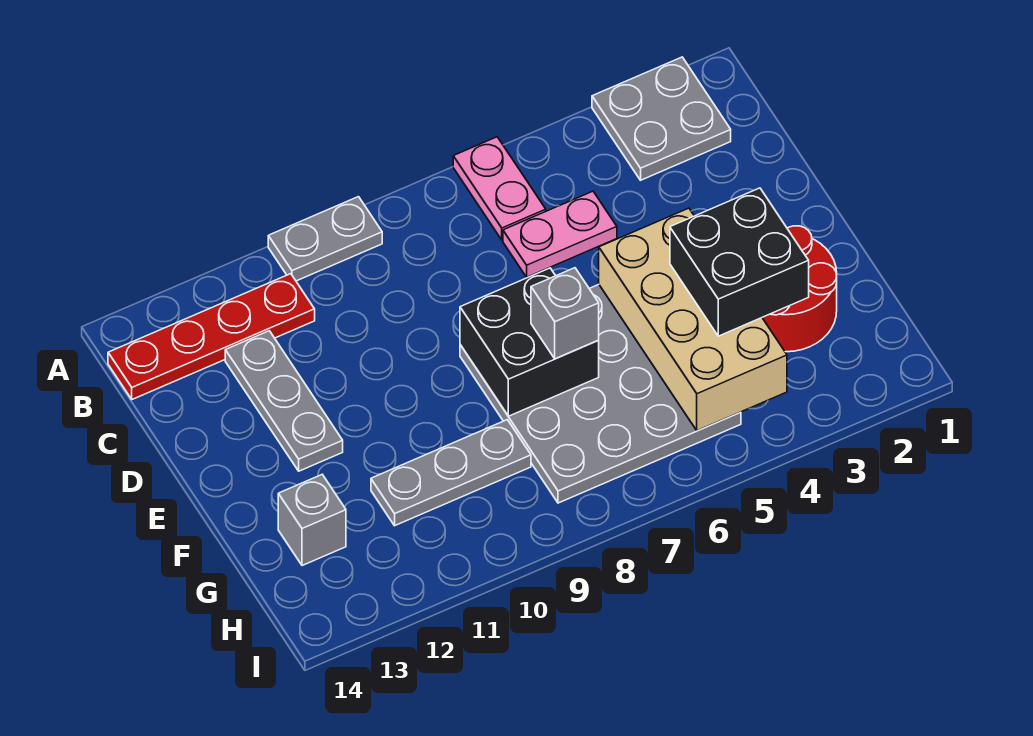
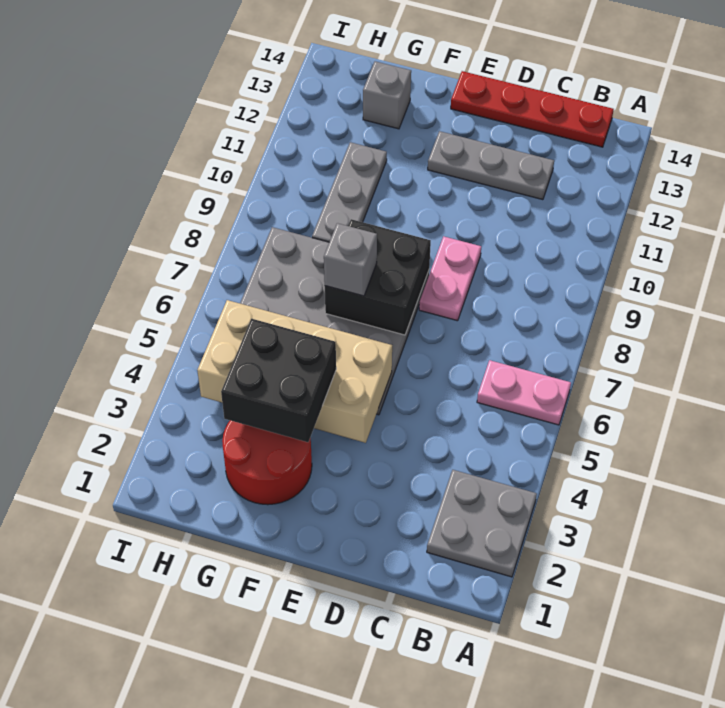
grey plate A9:A10 level 1 -> none
red plate B11:B14 level 1 -> red plate B14:E14 level 1
pink plate C5:C6 level 1 -> pink plate D8:D9 level 1

